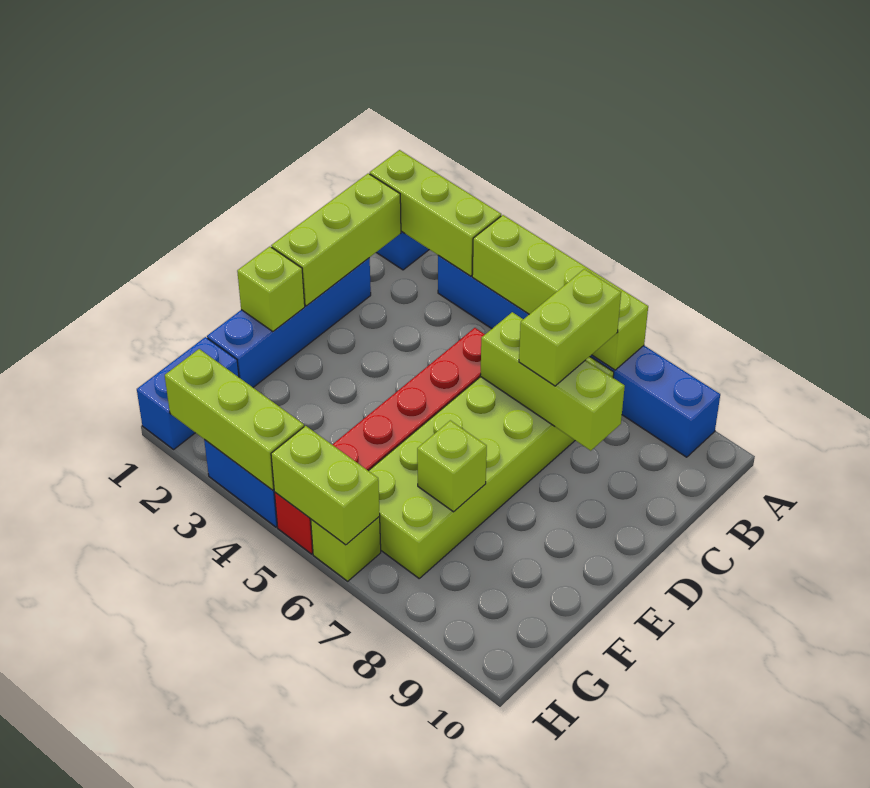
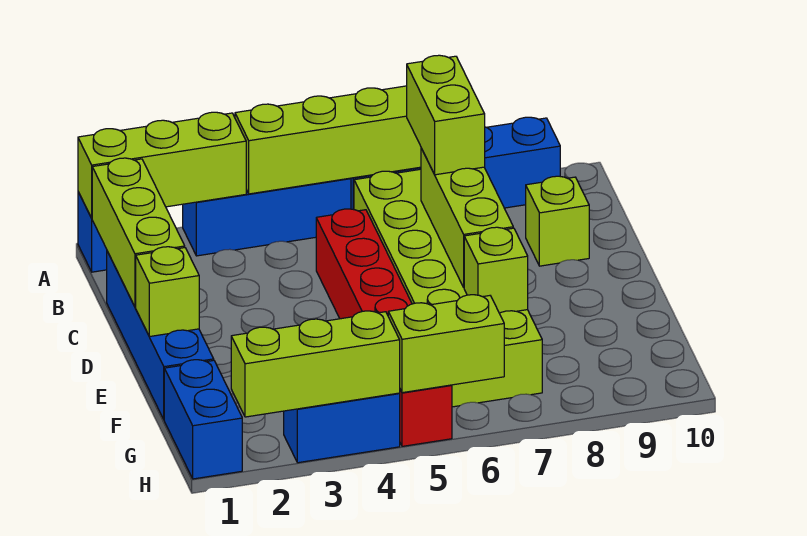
lime brick C6:C8 level 2 -> lime brick C7:E7 level 2
lime brick H6 level 1 -> lime brick C9 level 1

